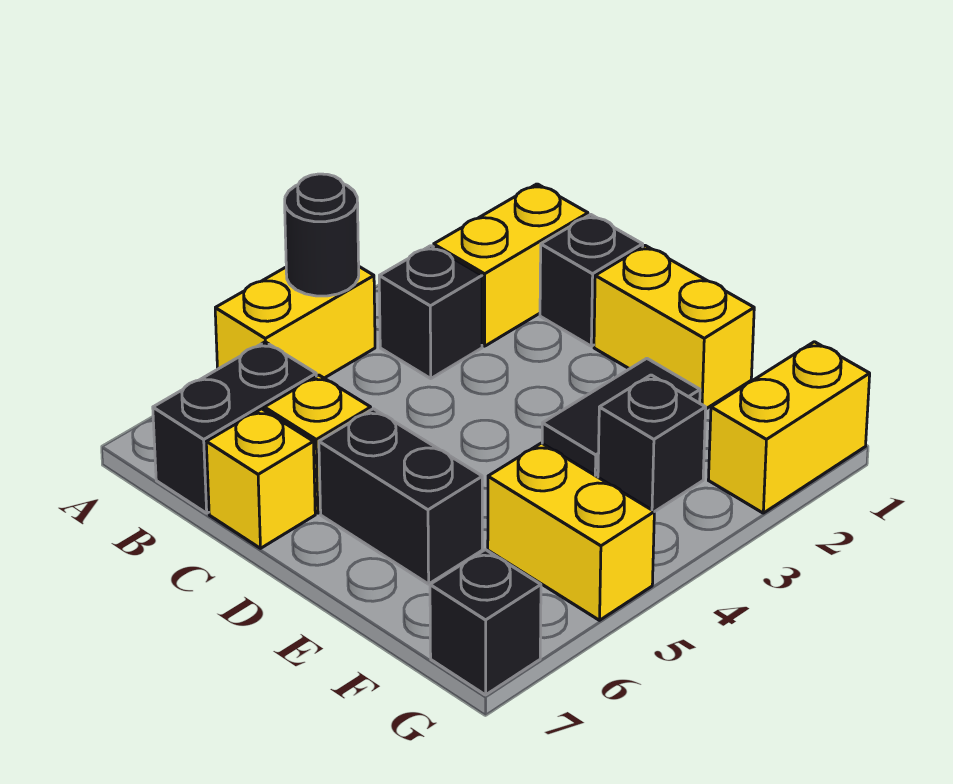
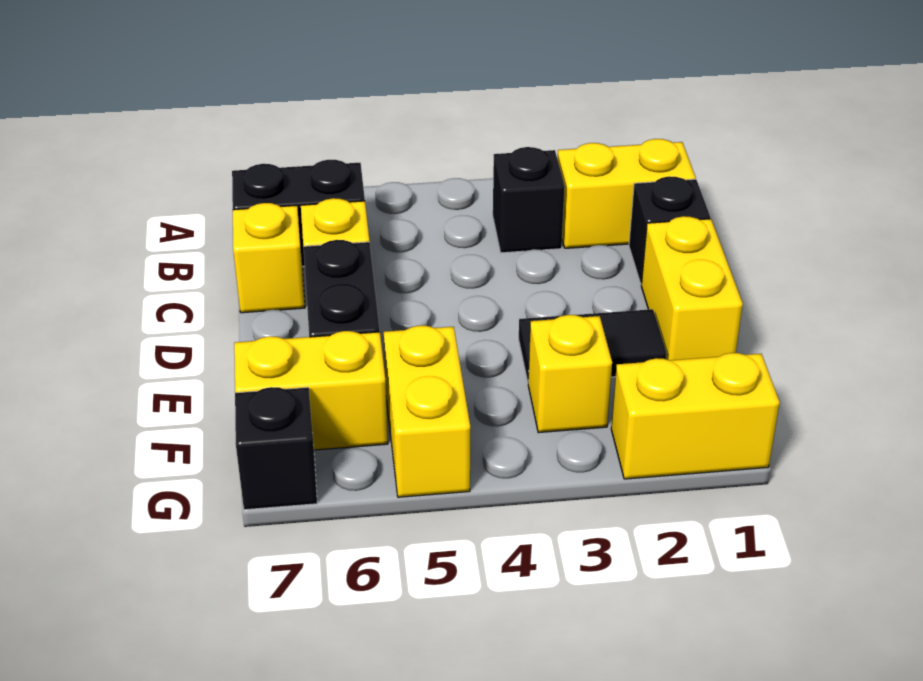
yellow brick A4:A5 level 1 -> yellow brick F6:F7 level 1
black round brick A4 level 2 -> none
black brick F3 level 1 -> yellow brick F3 level 1

